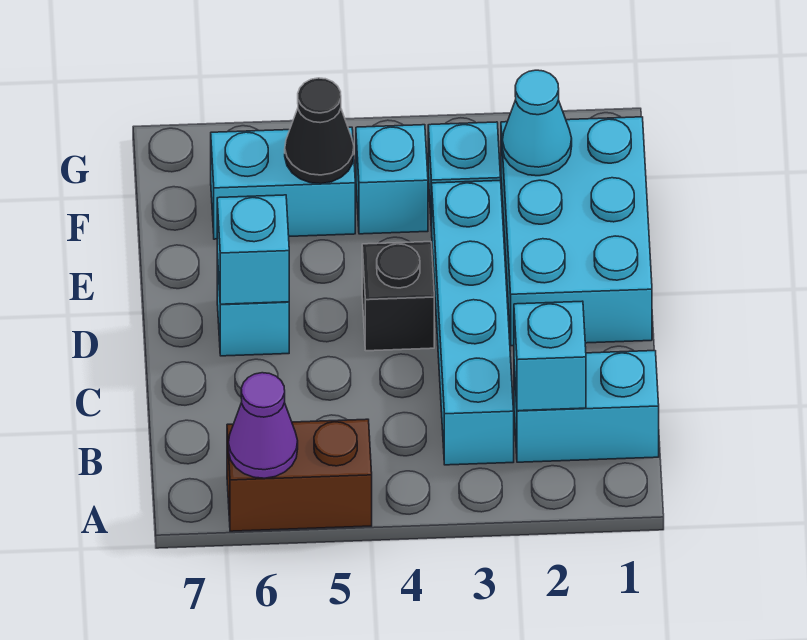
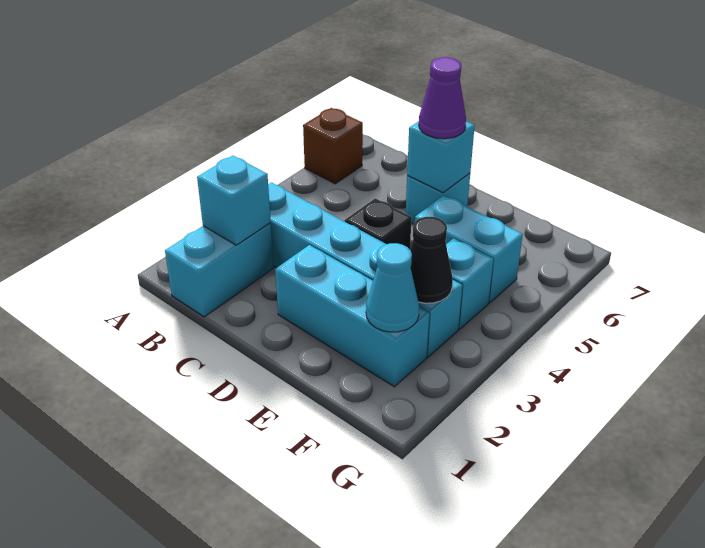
brown brick A5:A6 level 1 -> brown brick A6 level 1
purple cone A6 level 2 -> purple cone D6 level 3
cyan brick D1:F2 level 1 -> cyan brick D2:F2 level 1
cyan brick F5:F6 level 1 -> cyan brick E5:F5 level 1
black cone F5 level 2 -> black cone F3 level 2

